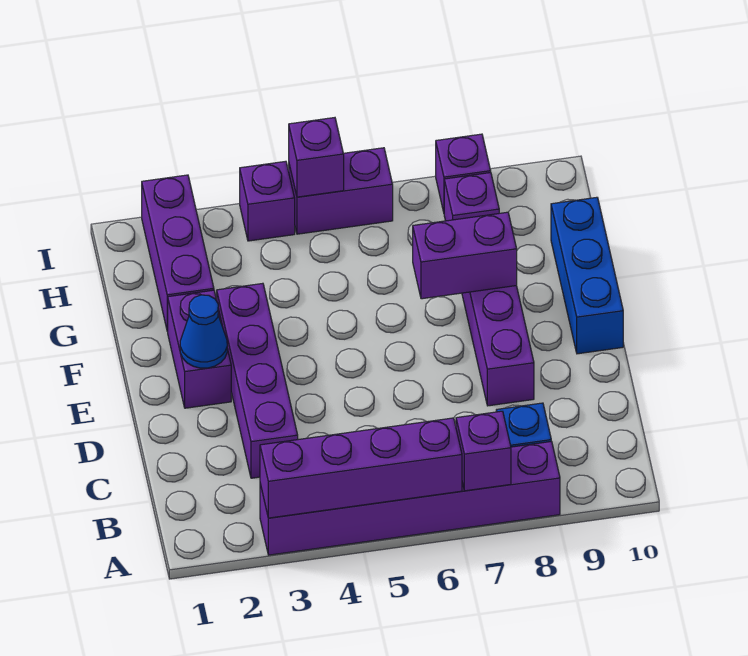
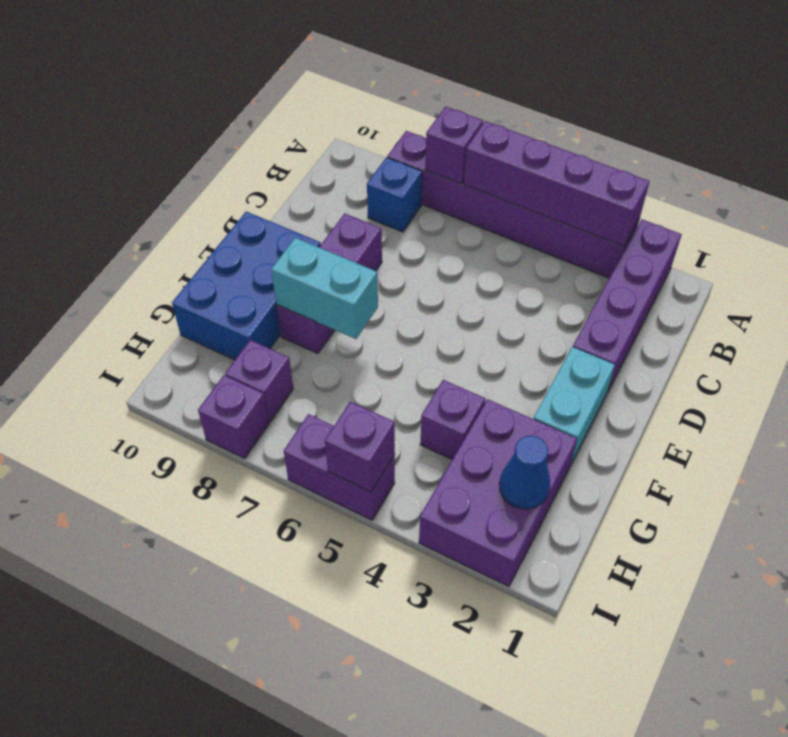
purple brick C3:F3 level 1 -> purple brick A2:D2 level 1
purple brick E2:F2 level 1 -> cyan brick E2:F2 level 1
blue cone E2 level 2 -> blue cone H2 level 2
blue brick E10:G10 level 1 -> blue brick E9:G10 level 1
purple brick F7:F8 level 2 -> cyan brick F7:F8 level 2
purple brick G2:I2 level 1 -> purple brick G2:I3 level 1
purple brick I4 level 1 -> purple brick G4 level 1

